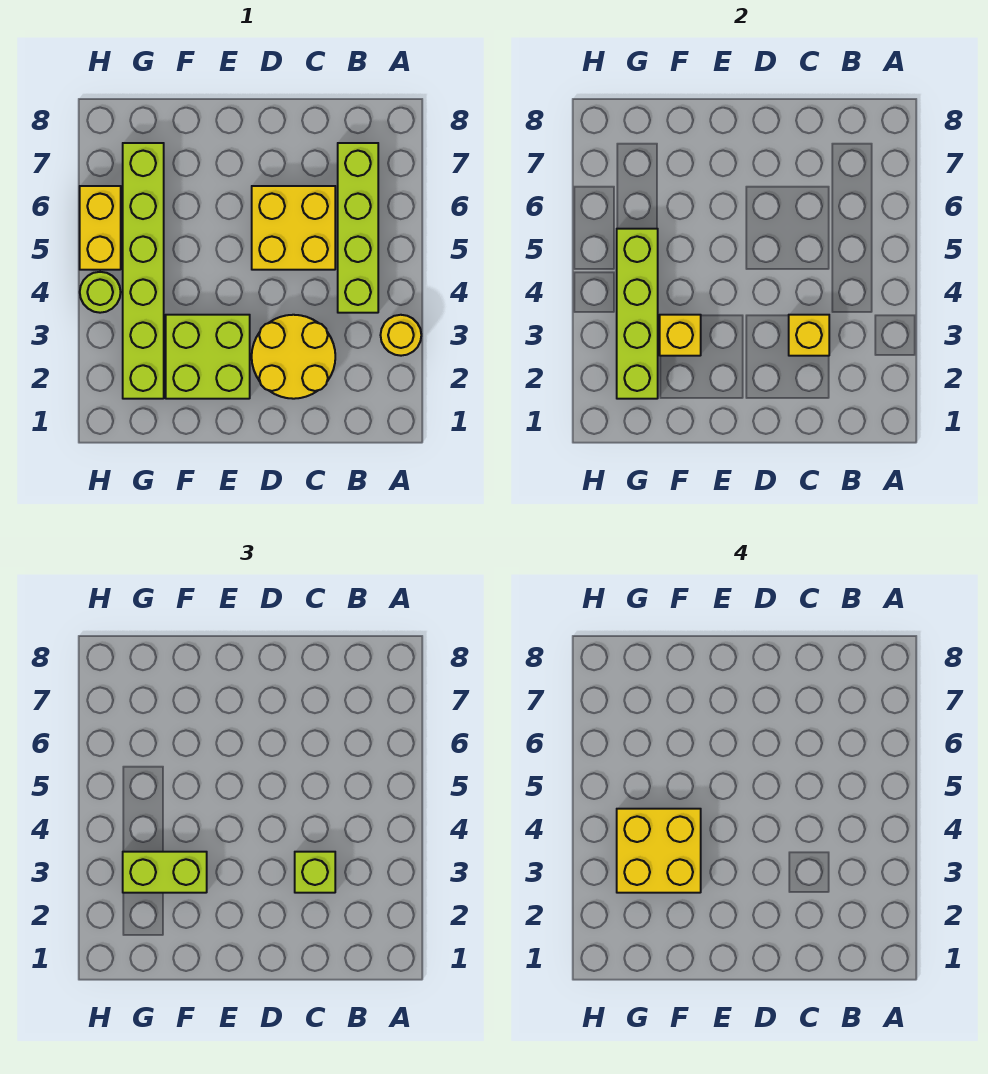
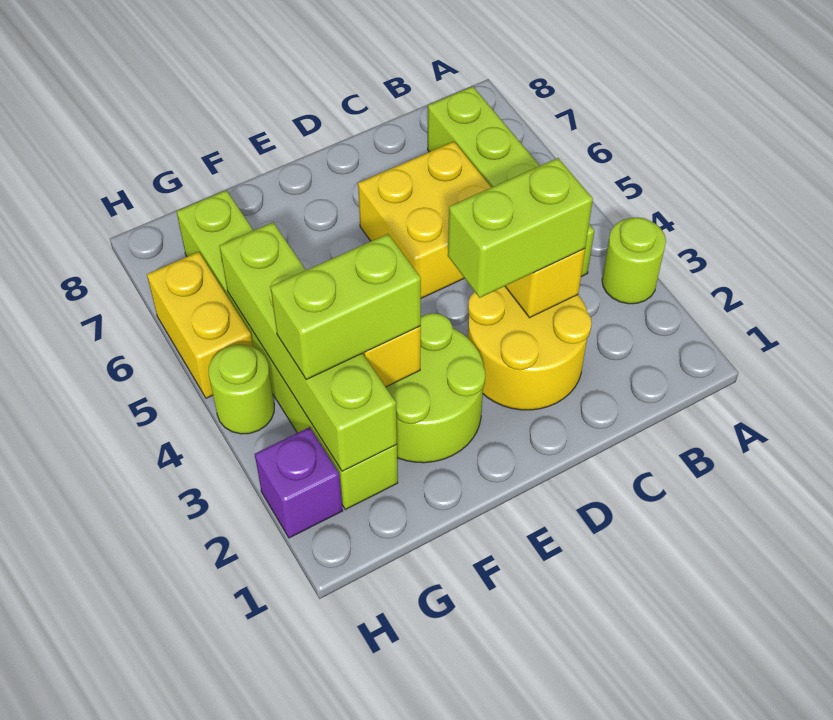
yellow round brick A3 level 1 -> lime round brick A3 level 1
lime brick C3 level 3 -> lime brick C3:D3 level 3
lime brick E2:F3 level 1 -> lime round brick E2:F3 level 1
yellow brick F3:G4 level 4 -> none
none -> purple brick H2 level 1

